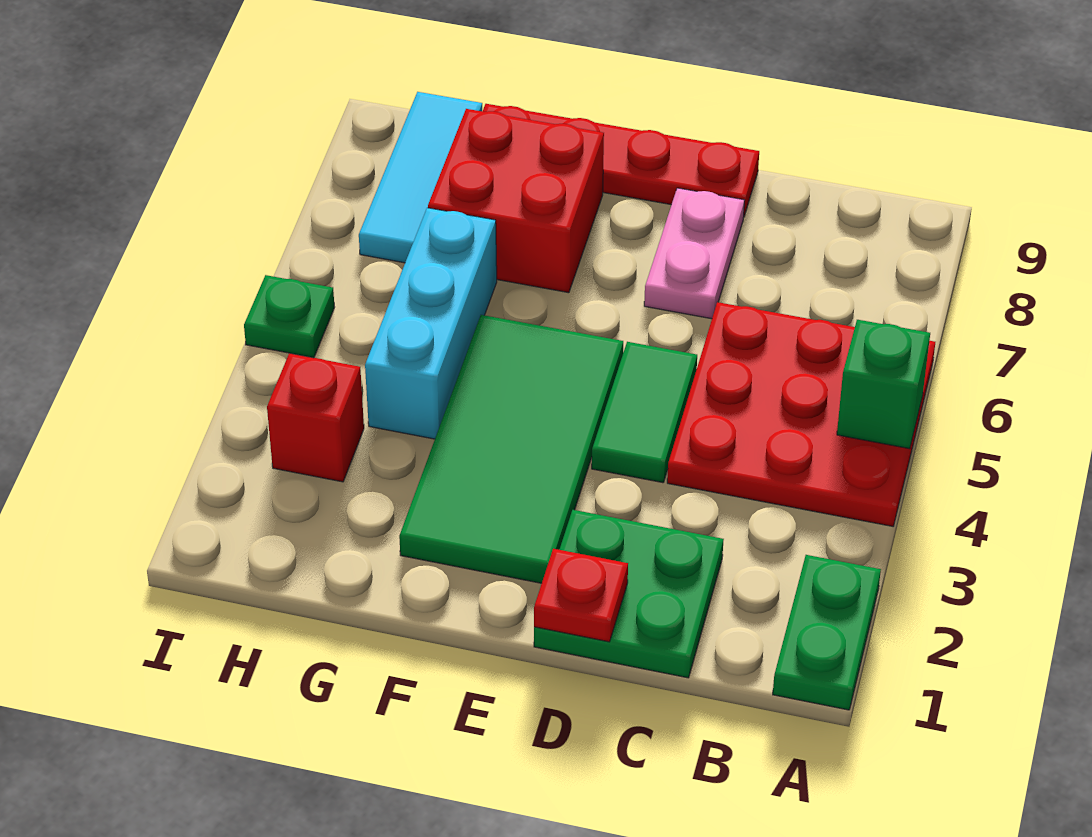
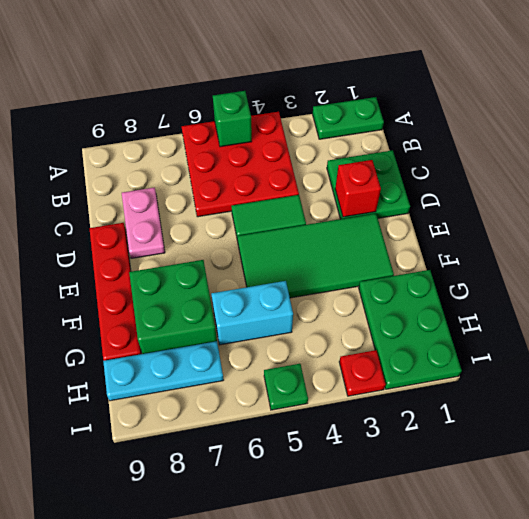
red plate D1 level 2 -> red plate I3 level 1
pink plate D7:D8 level 1 -> pink plate C8:D8 level 1
red brick F7:G8 level 1 -> green brick F7:G8 level 1
none -> green plate G1:I2 level 1
cyan brick G4:G6 level 1 -> cyan brick G5:G6 level 1
red brick H3 level 1 -> red brick D2 level 2
cyan tile H7:H9 level 1 -> cyan plate H7:H9 level 1

